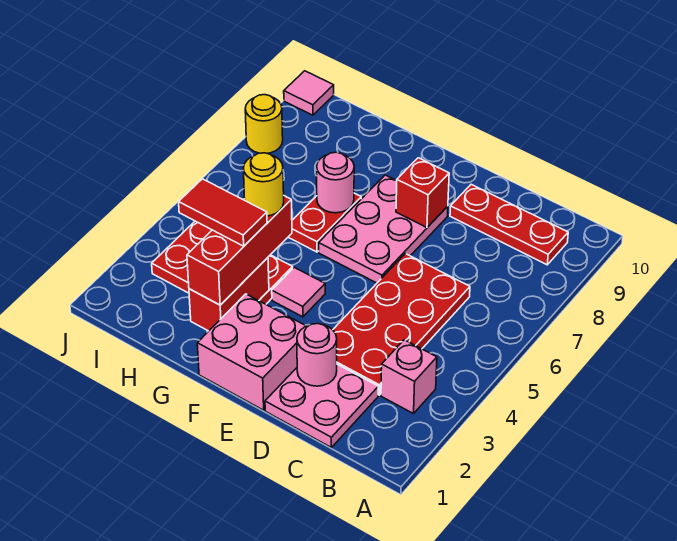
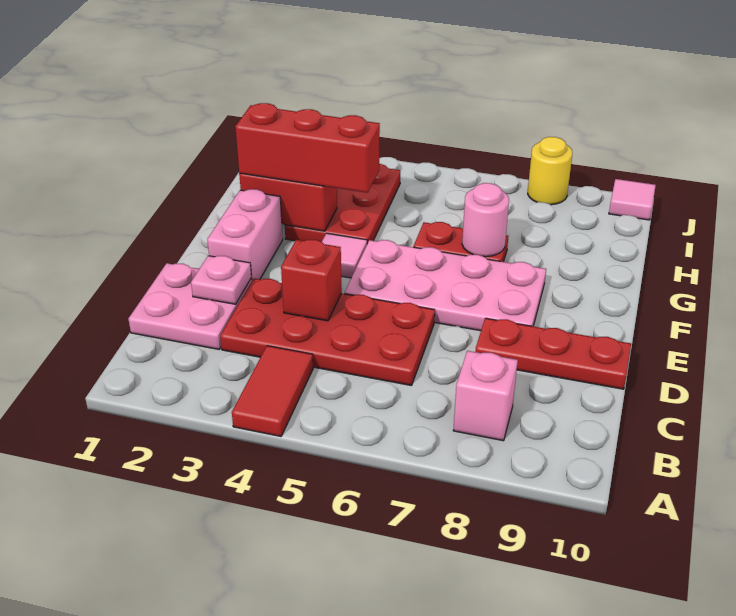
pink brick B3 level 1 -> pink brick B8 level 1
red plate B9:D9 level 1 -> red plate D8:D10 level 1
pink round brick D2 level 2 -> pink plate D2 level 2
pink brick E1:F2 level 1 -> pink brick E2:F2 level 1
pink plate E6:F8 level 1 -> pink plate E5:F8 level 1
red brick E8 level 2 -> red brick D4 level 2
red tile G3:H3 level 4 -> red tile A4:B4 level 1
yellow round brick G4 level 4 -> none

